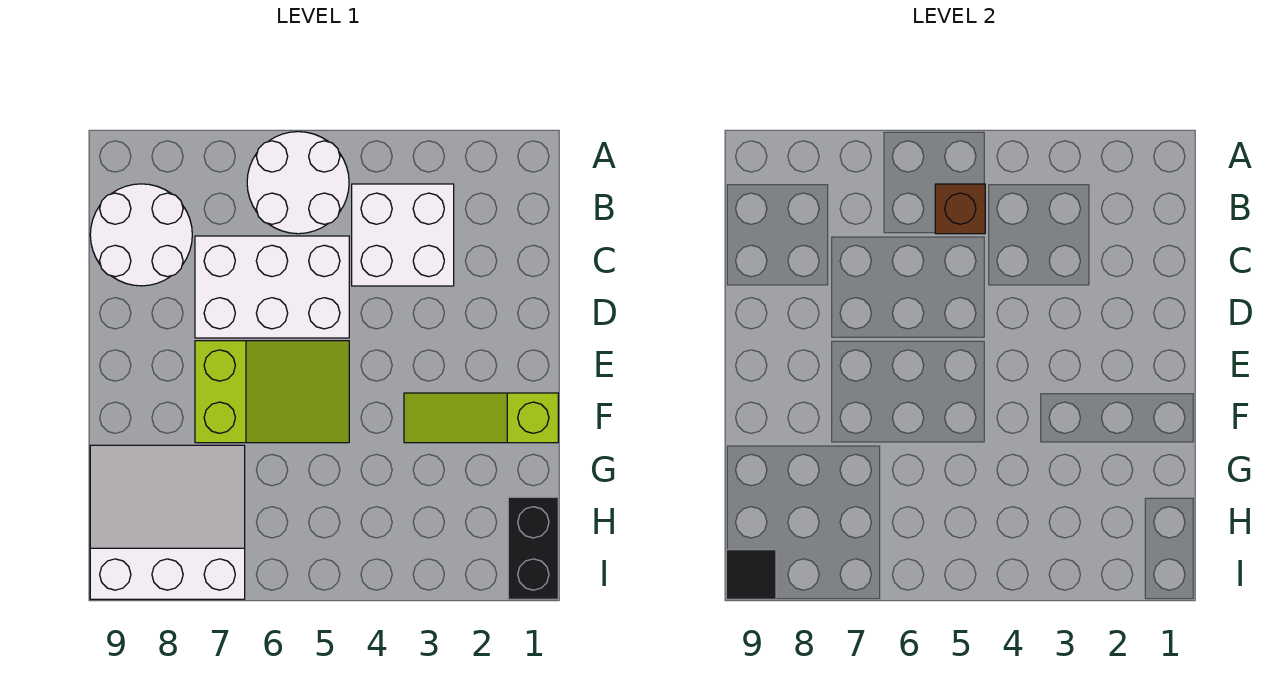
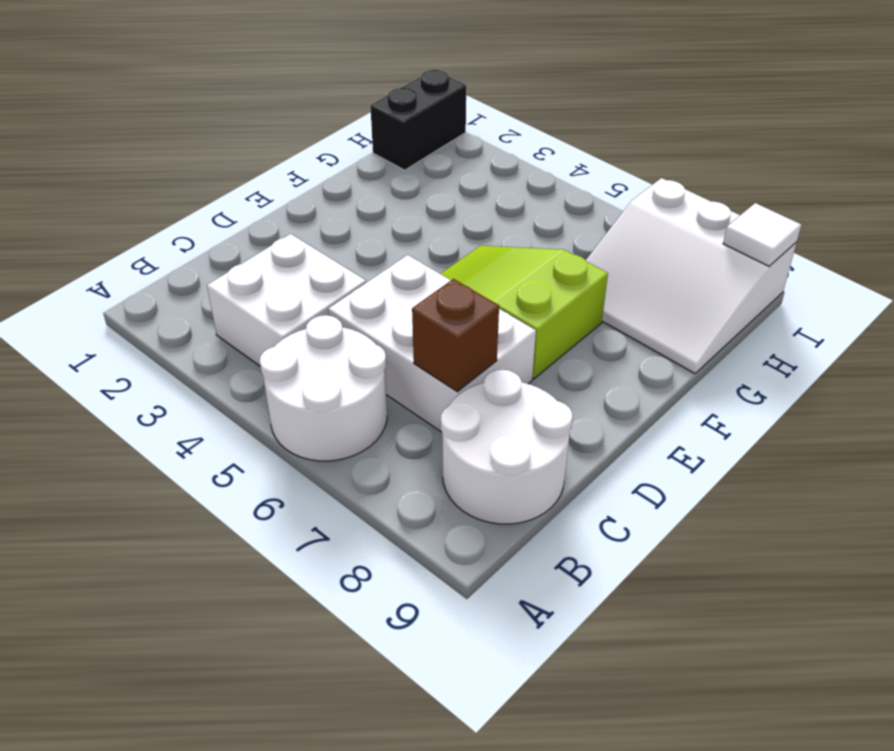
brown brick B5 level 2 -> brown brick C7 level 2
lime slope F1:F3 level 1 top 1 -> none
black tile I9 level 2 -> white tile I9 level 2

